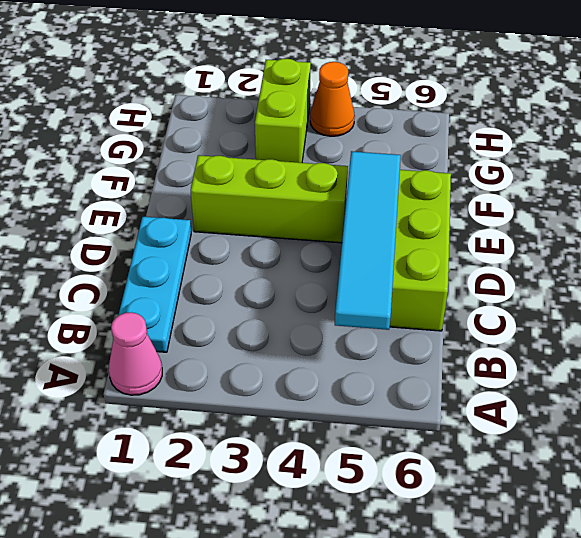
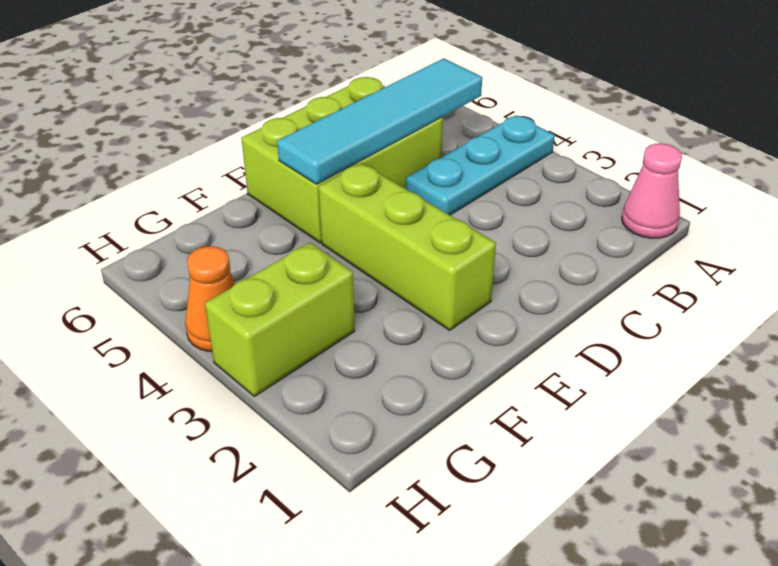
cyan plate B1:D1 level 1 -> cyan plate A4:C4 level 1

